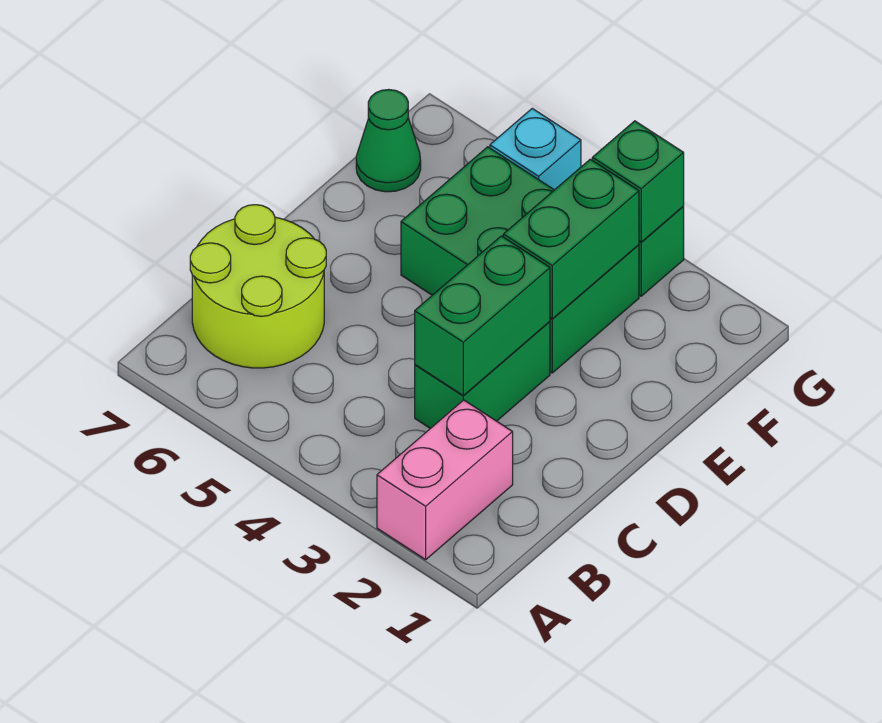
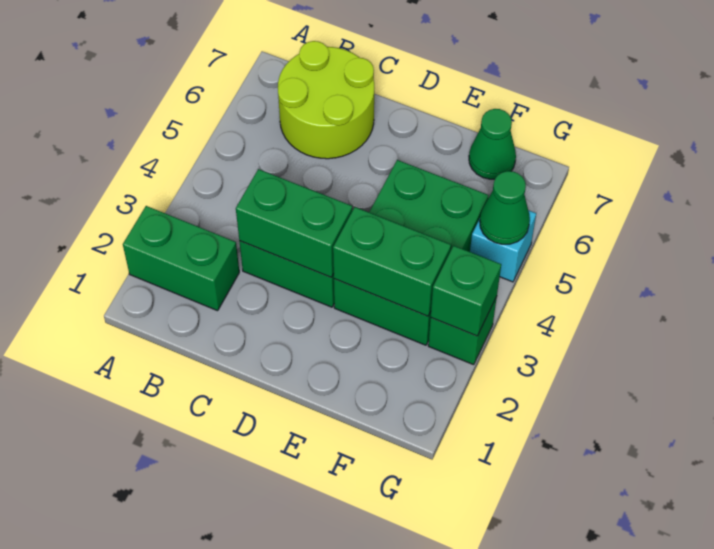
pink brick A2:B2 level 1 -> green brick A2:B2 level 1
none -> green cone G5 level 2

